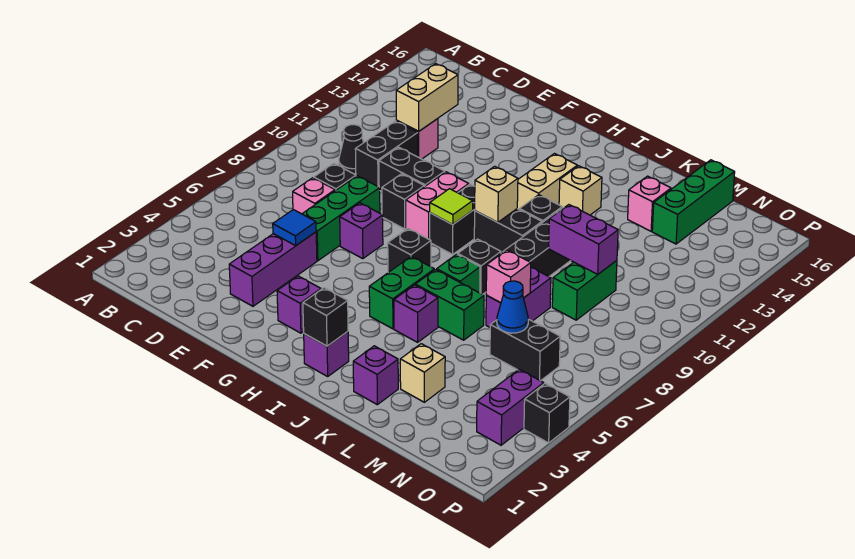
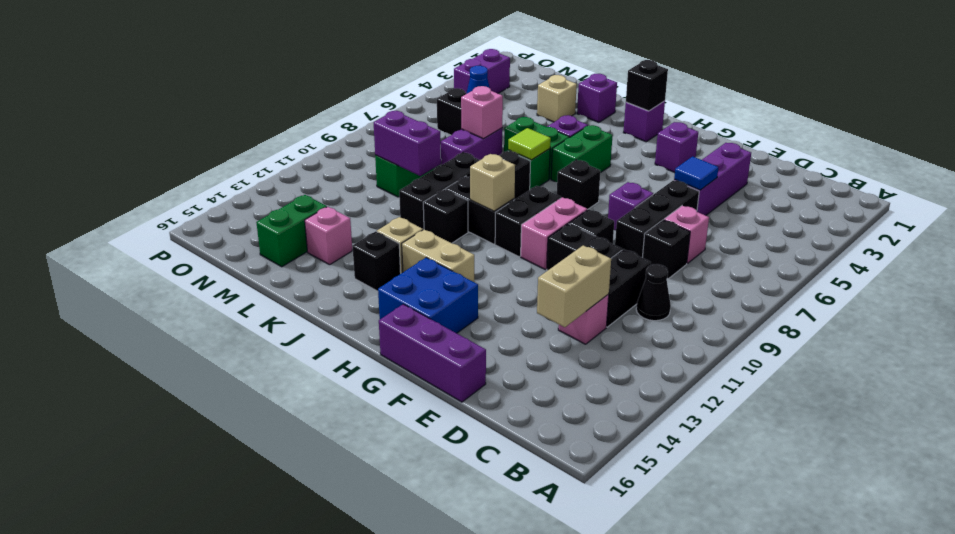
green brick E6:E8 level 1 -> black brick E6:E8 level 1
none -> purple brick E16:G16 level 1
none -> blue brick G14:H15 level 1
lime tile H9 level 2 -> lime tile J7 level 2
tan brick I12:I13 level 1 -> tan brick H13:I13 level 1
green brick M14:M16 level 1 -> green brick M14:M15 level 1
black brick P4 level 1 -> black brick J14 level 1

